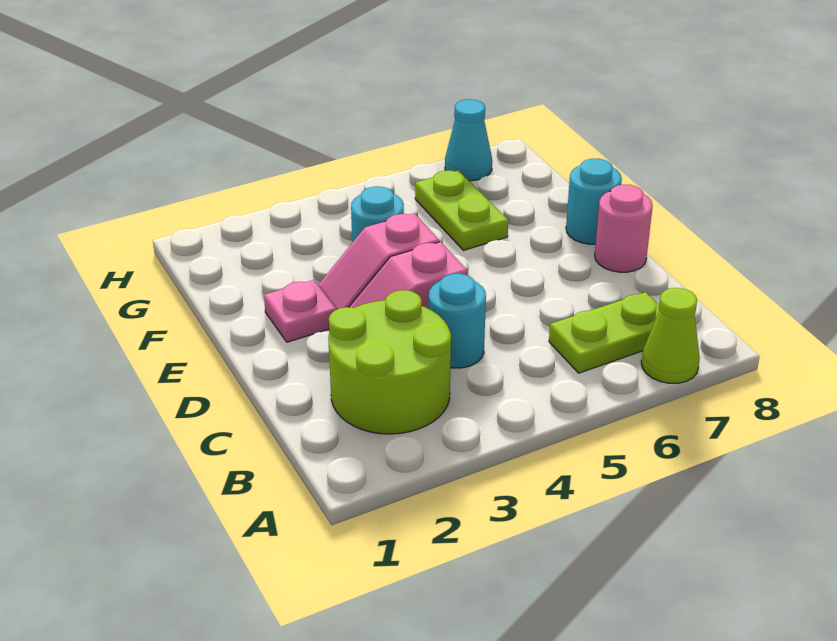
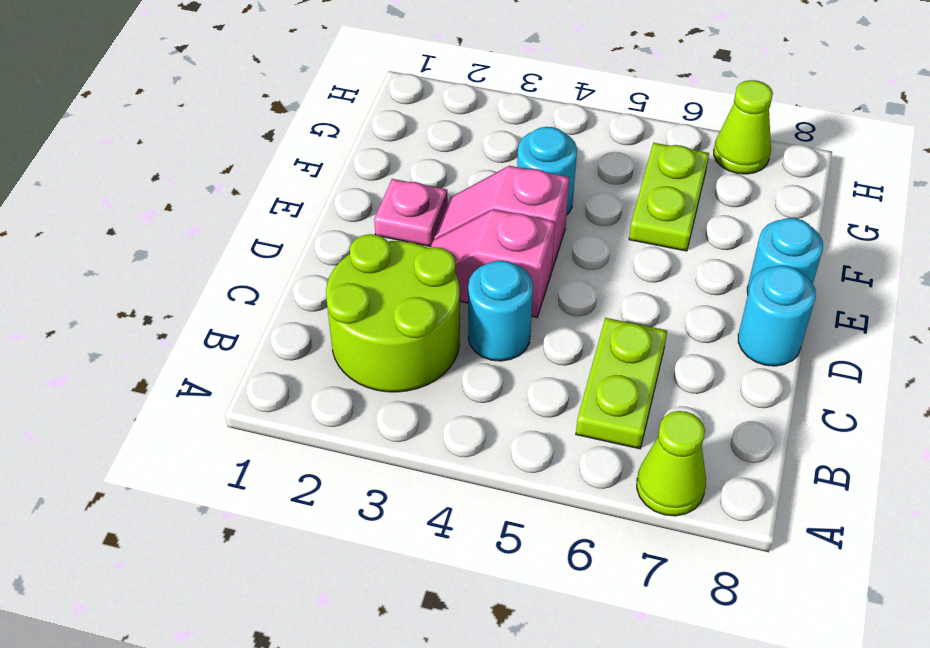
lime plate B6:B7 level 1 -> lime plate B6:C6 level 1
pink round brick D8 level 1 -> cyan round brick D8 level 1
cyan cone H7 level 1 -> lime cone H7 level 1

